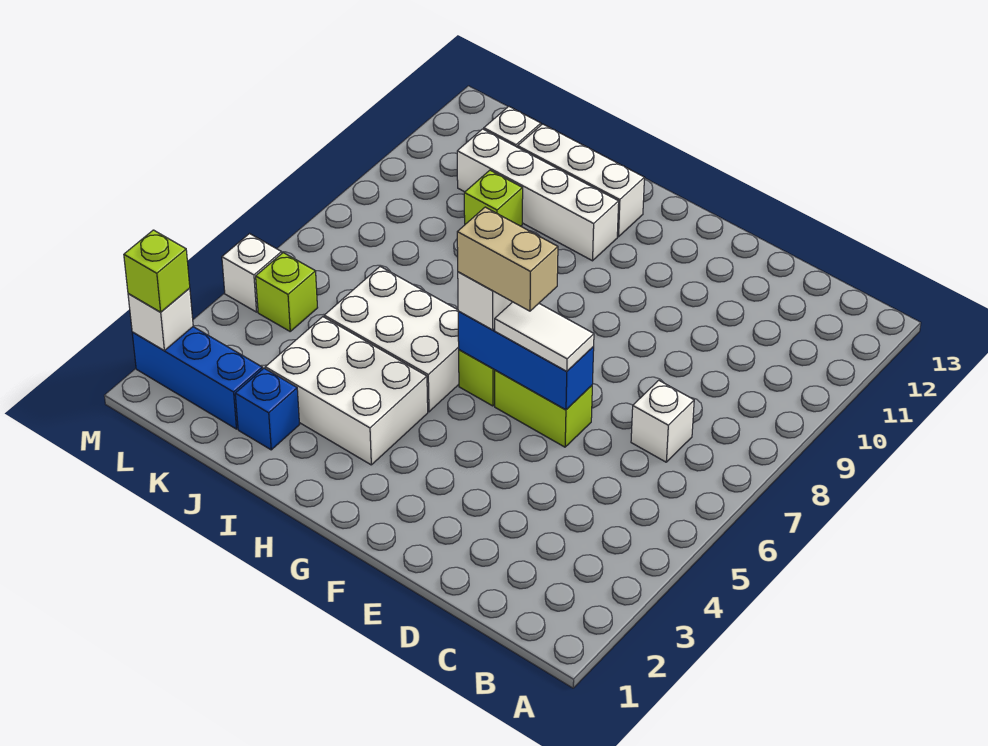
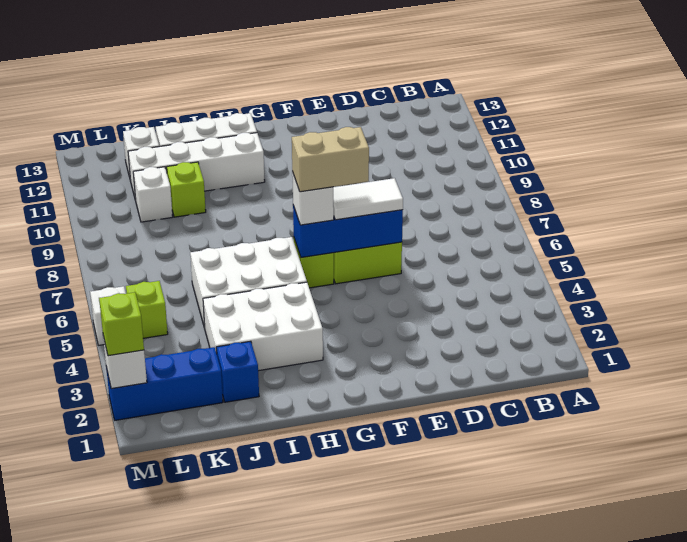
white brick C7 level 1 -> white brick K10 level 1

